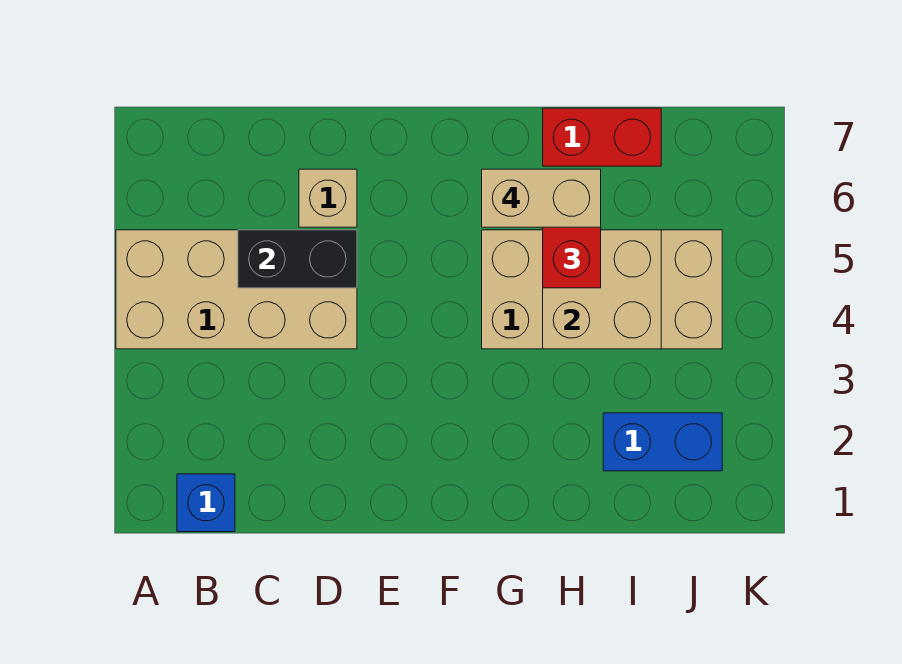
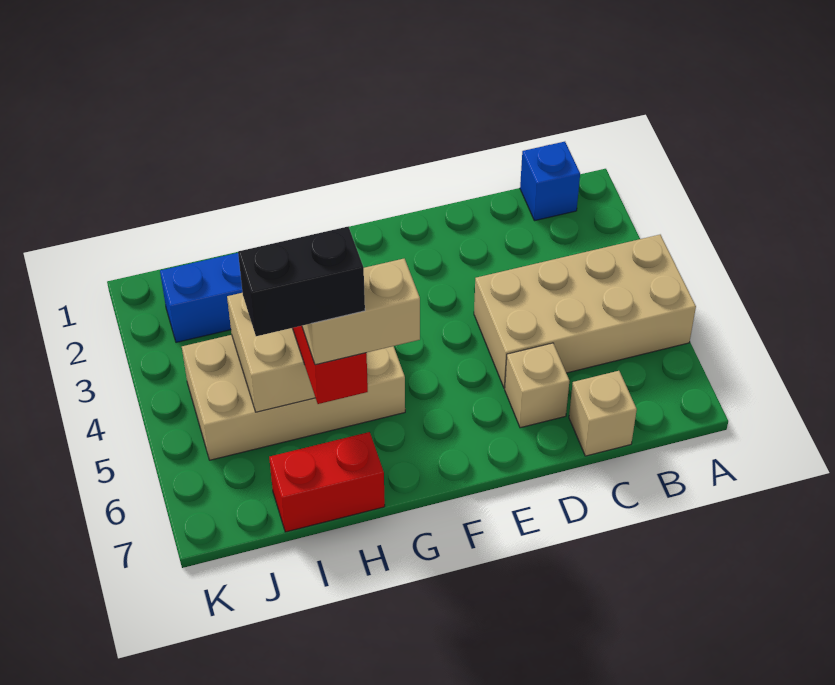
black brick C5:D5 level 2 -> black brick H6:I6 level 5
none -> tan brick C7 level 1

